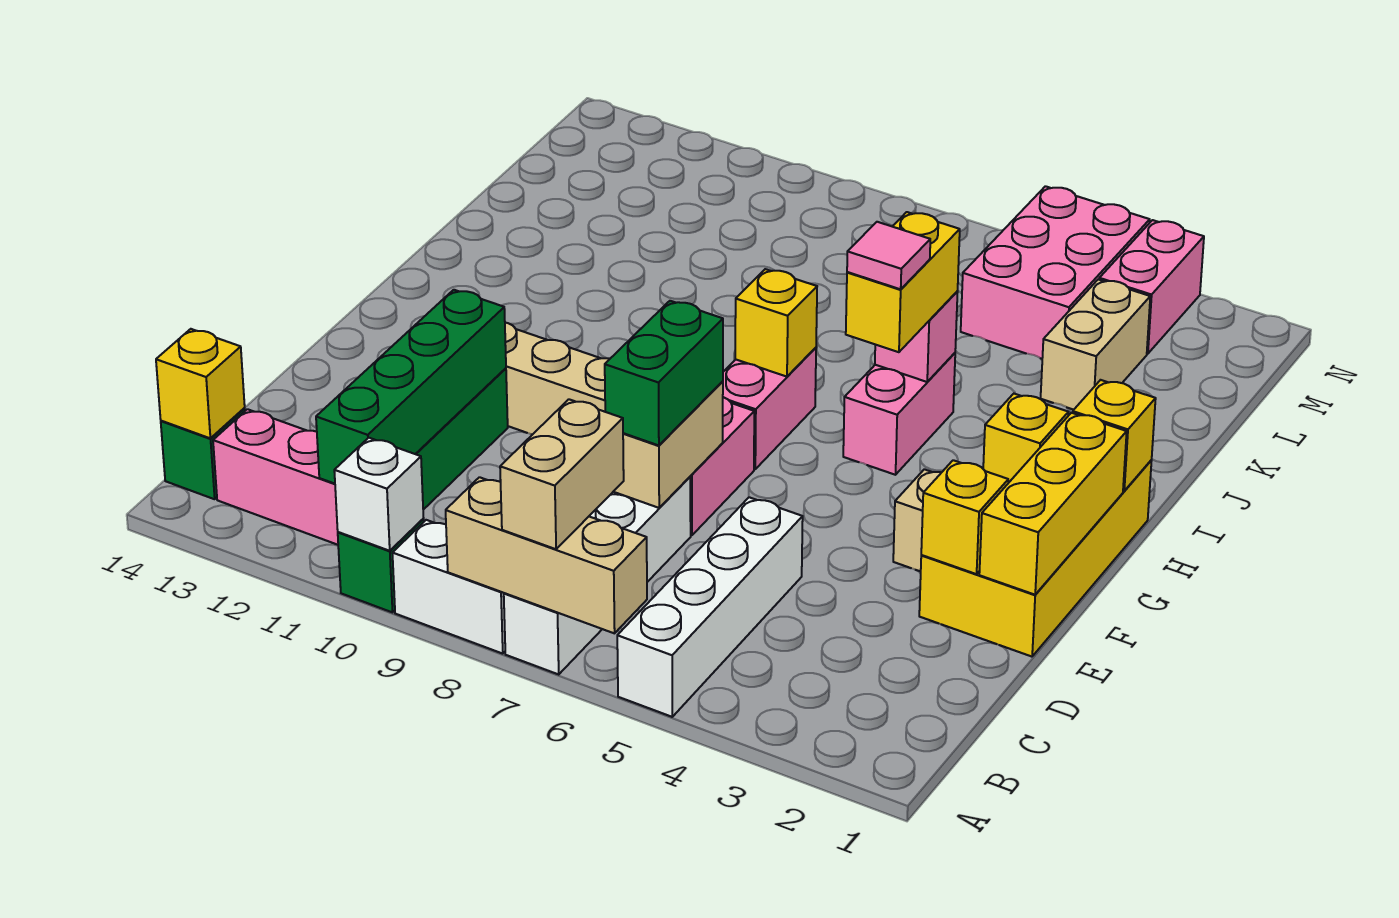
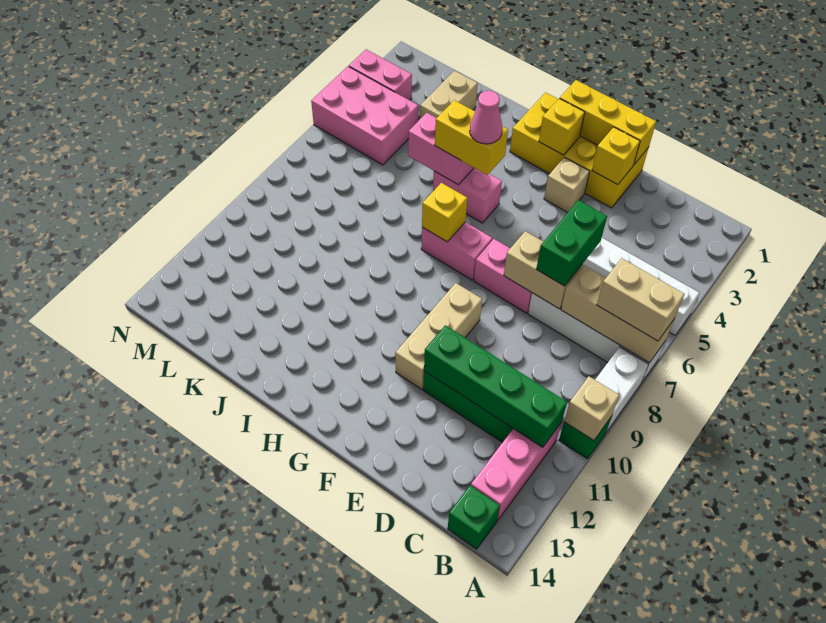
tan brick A6:A8 level 2 -> tan brick A7:C7 level 2
white brick A10 level 2 -> tan brick A10 level 2
yellow brick B14 level 2 -> none
green brick D7:E7 level 3 -> green brick D6:D7 level 3
yellow brick H1 level 2 -> none
pink tile H5 level 4 -> pink cone H5 level 4
pink brick I5 level 2 -> pink brick I5:J5 level 2
tan brick K3:L3 level 1 -> tan brick K2:K3 level 1

